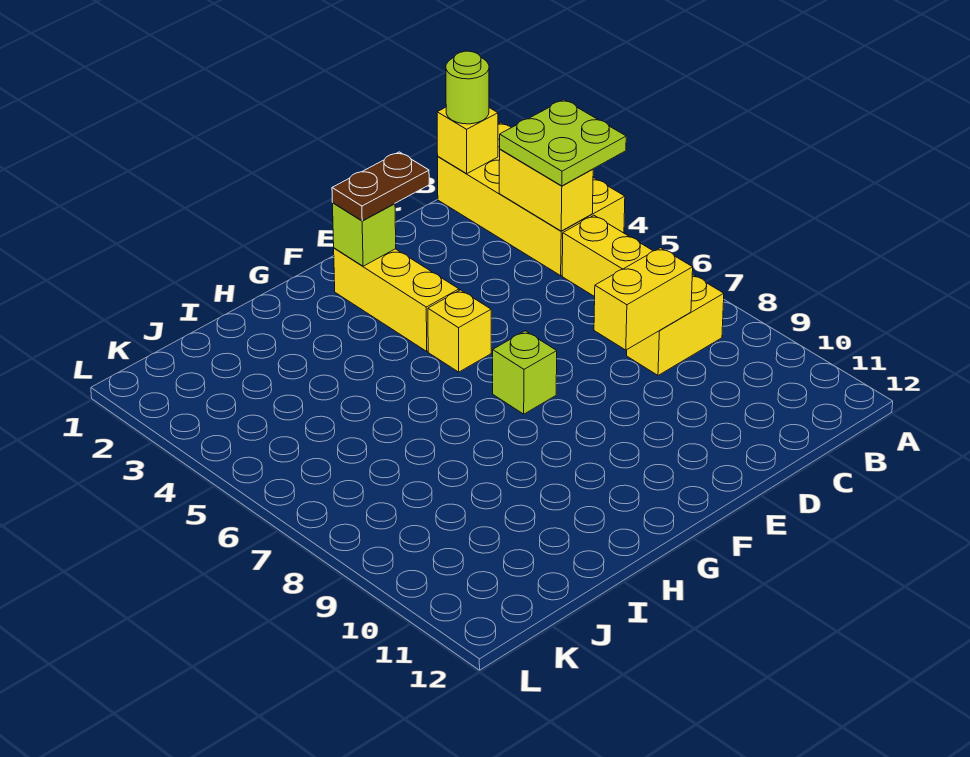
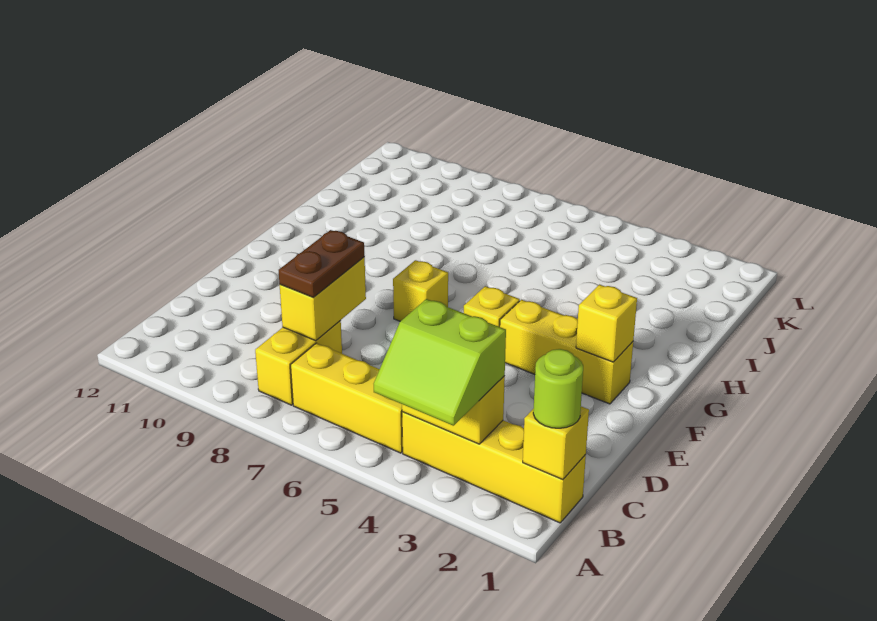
yellow brick A1:B4 level 1 -> yellow brick B1:B4 level 1
lime plate A3:B4 level 3 -> lime slope A3:B4 level 3 top B
brown plate E2:F2 level 3 -> brown plate C8:D8 level 3
lime brick F2 level 2 -> yellow brick F2 level 2
lime brick F7 level 1 -> yellow brick F7 level 1

